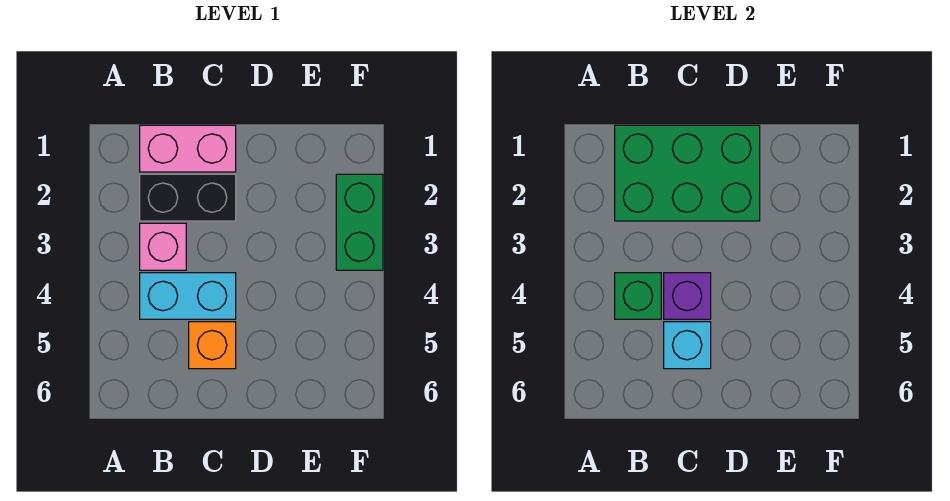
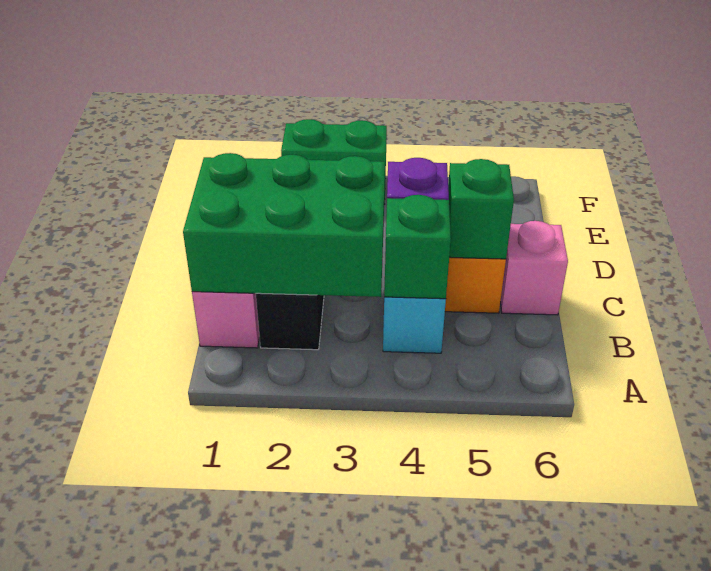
green brick B1:D2 level 2 -> green brick B1:C3 level 2
pink brick B3 level 1 -> pink brick C6 level 1
cyan brick C5 level 2 -> green brick C5 level 2

